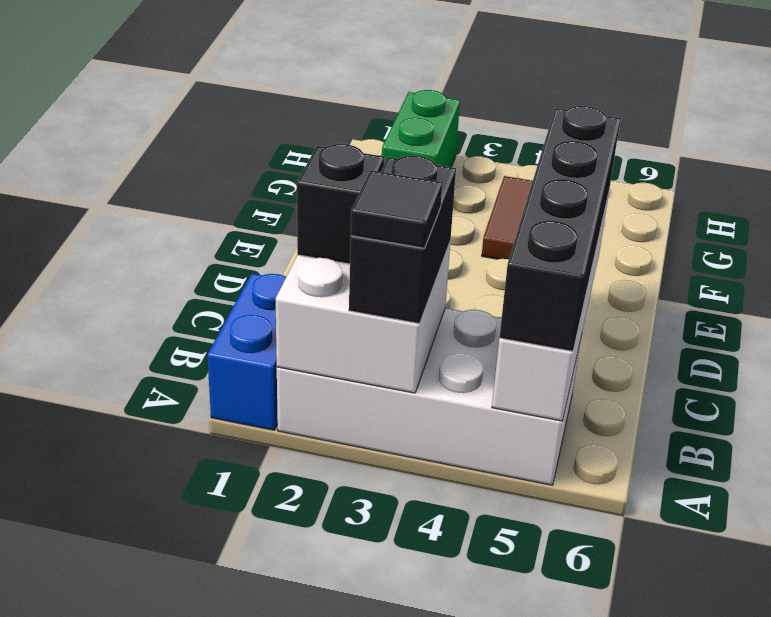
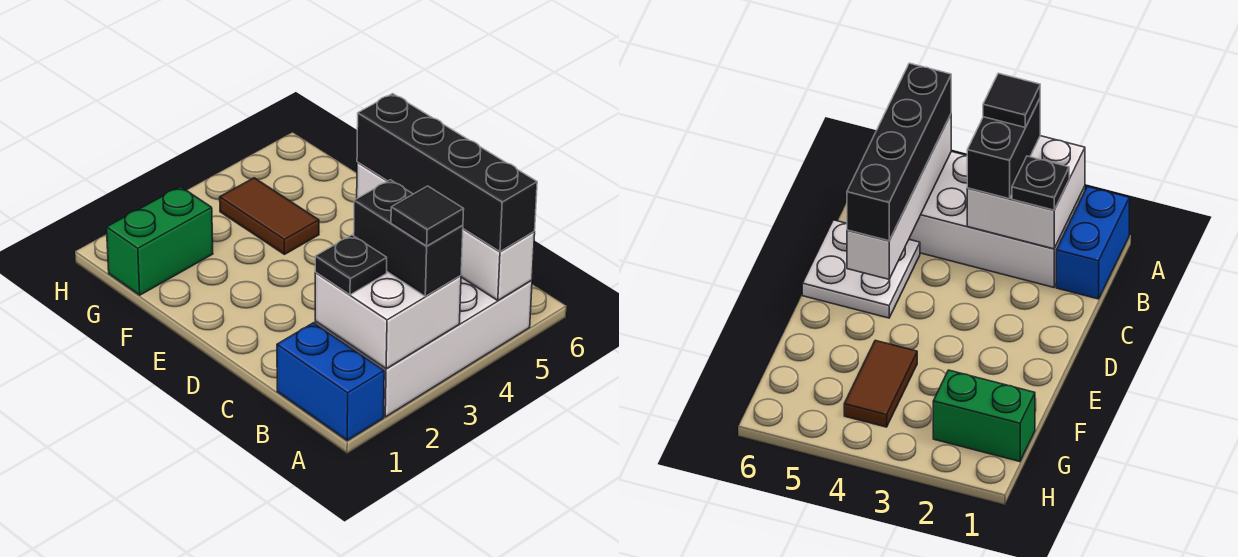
black brick B2 level 3 -> black plate B2 level 3
none -> white plate C5:D6 level 1
green brick G2:H2 level 1 -> green brick G1:G2 level 1

